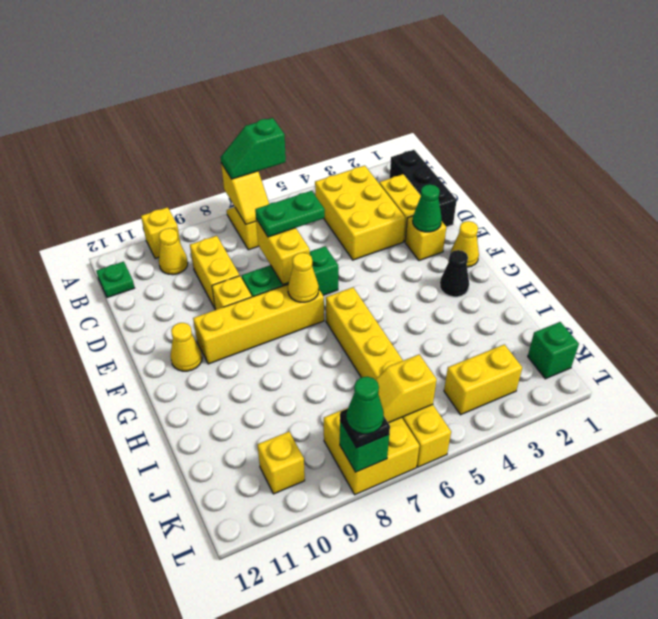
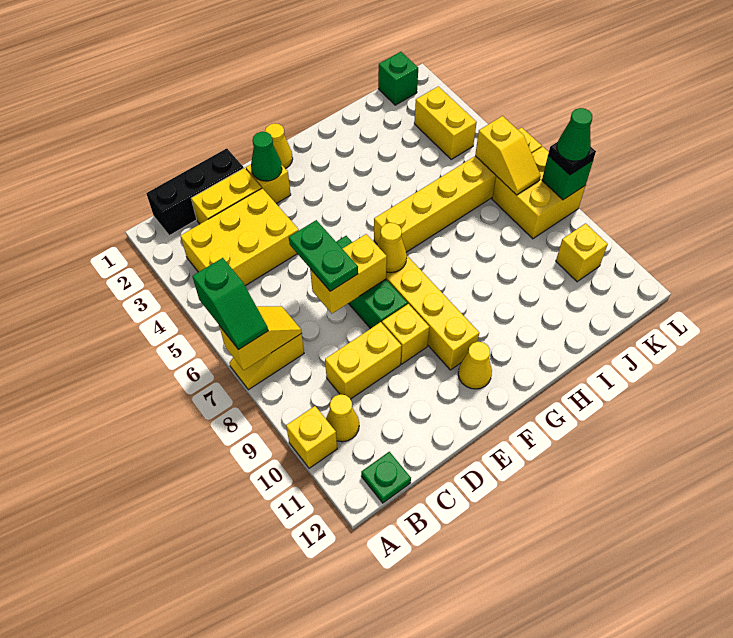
black cone G2 level 1 -> none

